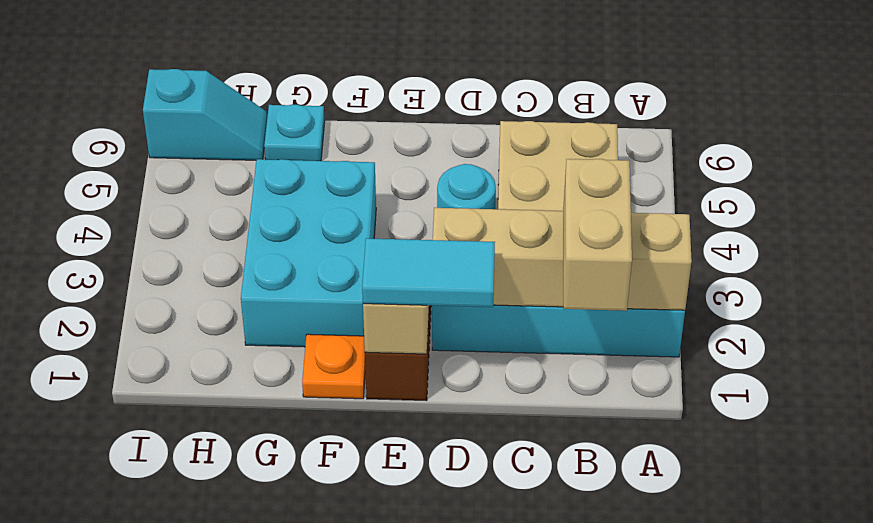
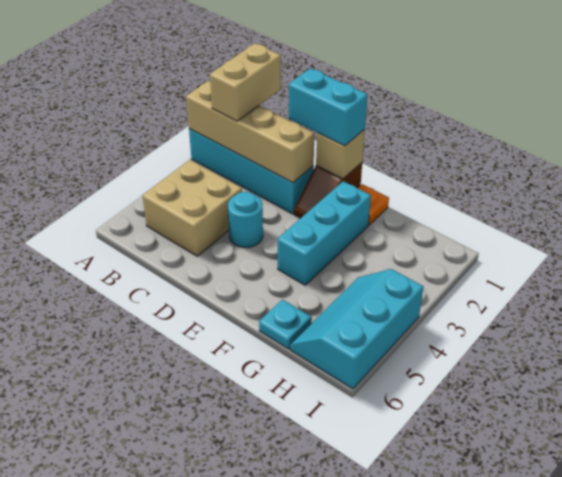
cyan tile D1:E1 level 3 -> cyan brick D1:E1 level 3
cyan brick F2:G4 level 1 -> cyan brick F2:F4 level 1
cyan slope H6:I6 level 1 top I -> cyan slope H4:I6 level 1 top I

